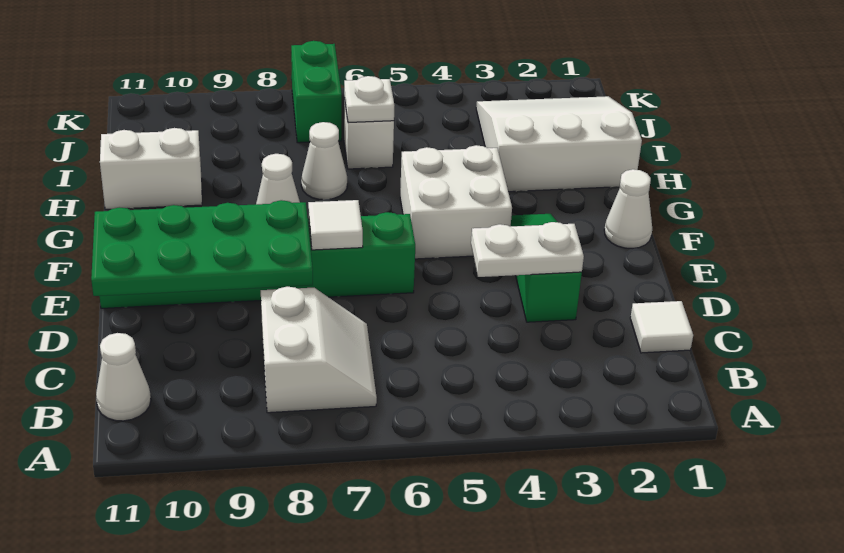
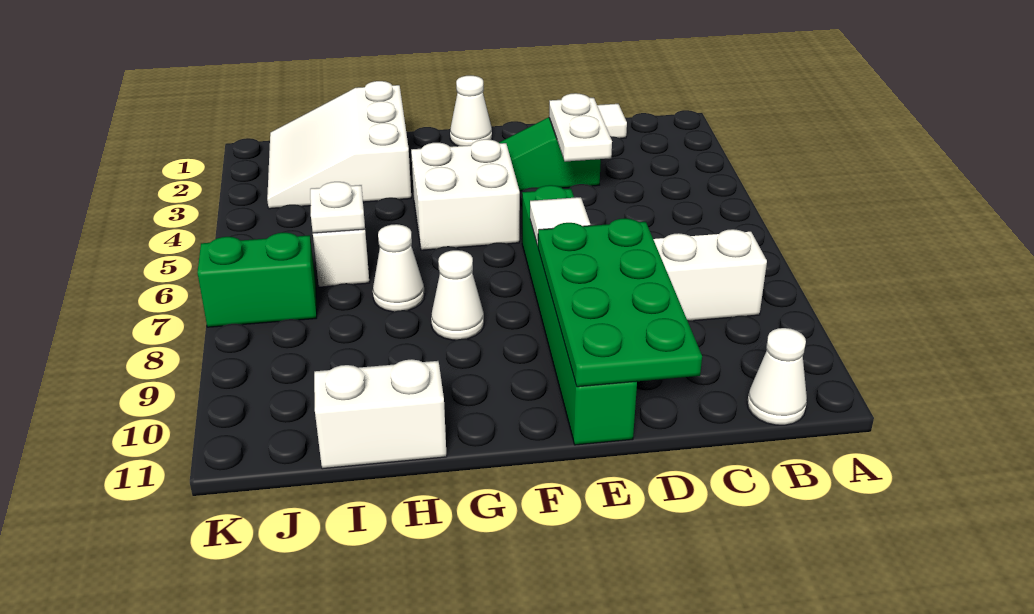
white brick H10:H11 level 1 -> white brick H11:I11 level 1

